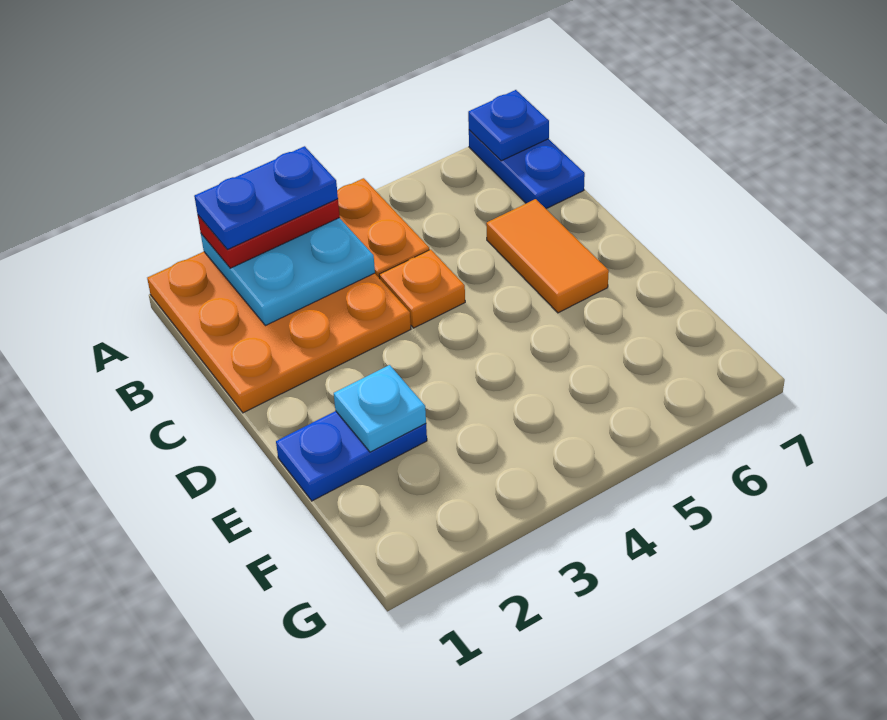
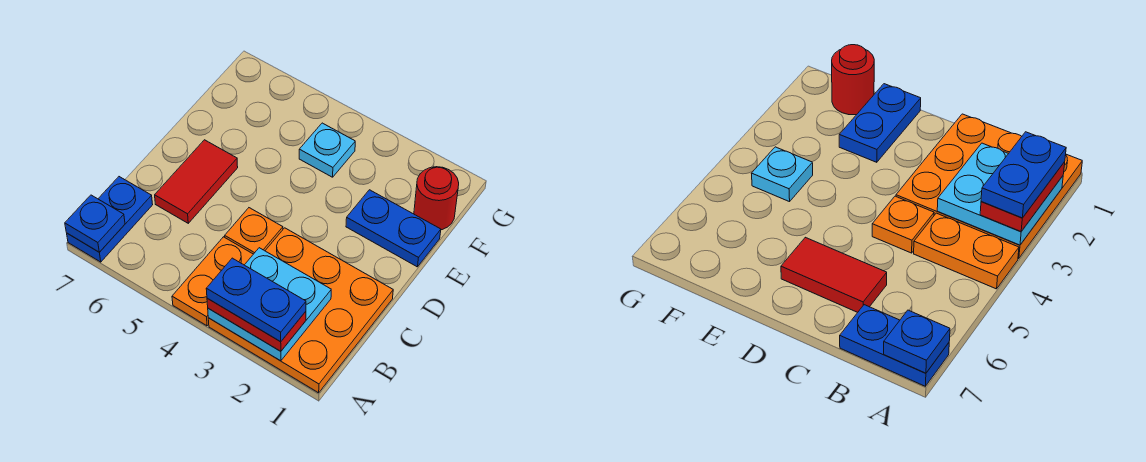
orange tile C6:D6 level 1 -> red tile C6:D6 level 1
cyan plate E2 level 2 -> cyan plate F4 level 1
none -> red round brick F1 level 1

